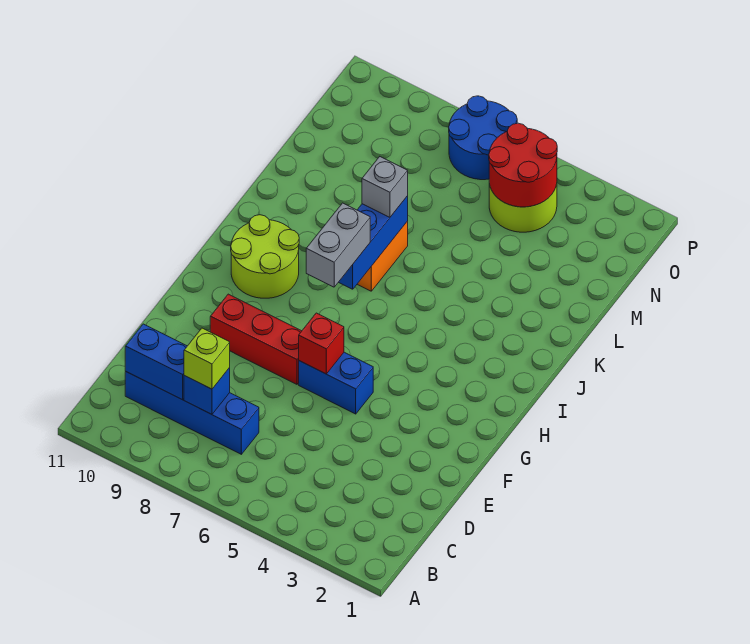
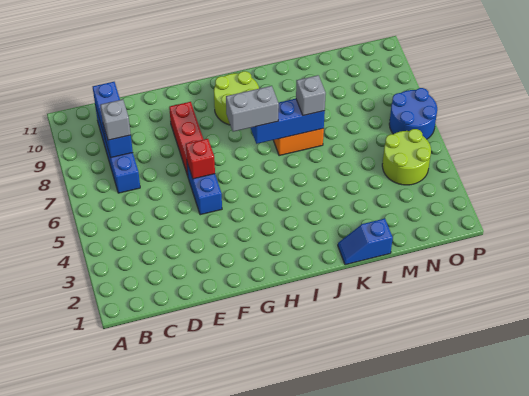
lime brick C8 level 3 -> grey brick C8 level 3
none -> blue slope K1:L1 level 1 top L
red round brick N4:O5 level 2 -> none

